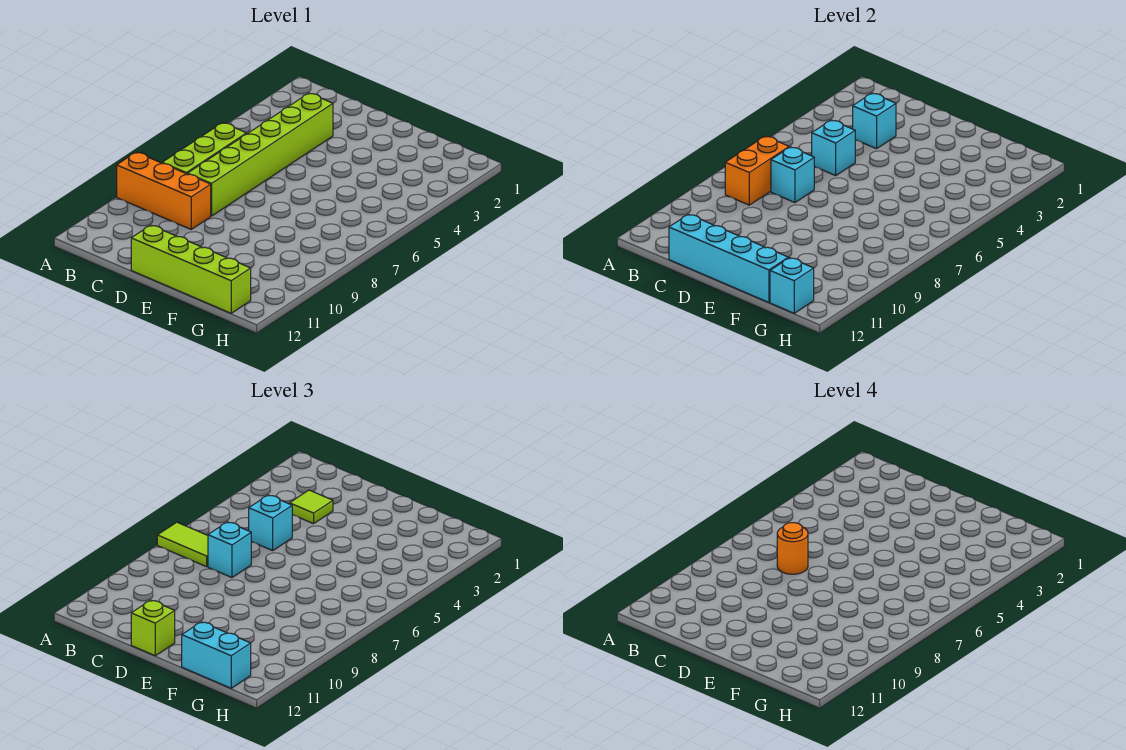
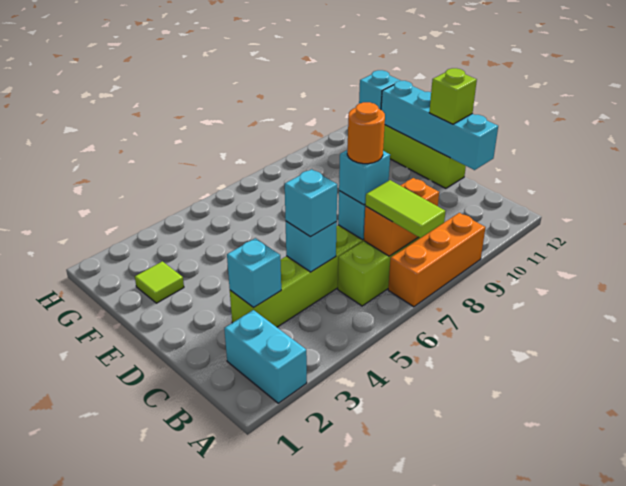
orange brick A9:C9 level 1 -> orange brick A7:A9 level 1
lime tile C3 level 3 -> lime tile F2 level 1
cyan brick F12:G12 level 3 -> cyan brick A2:B2 level 1

